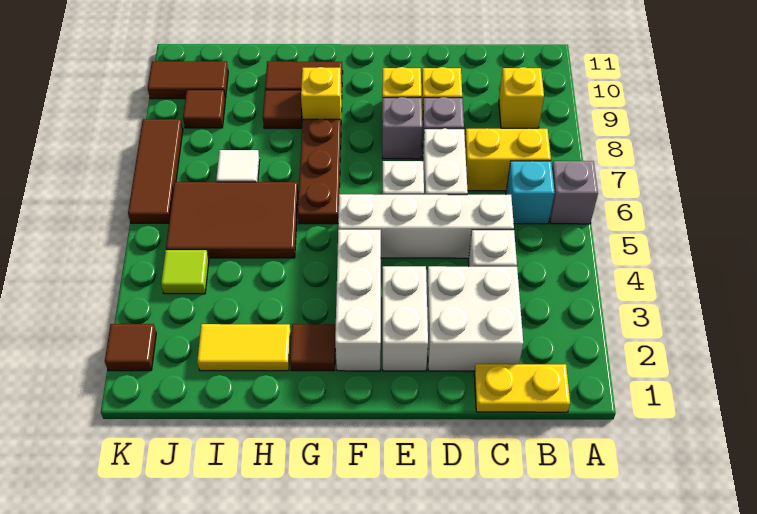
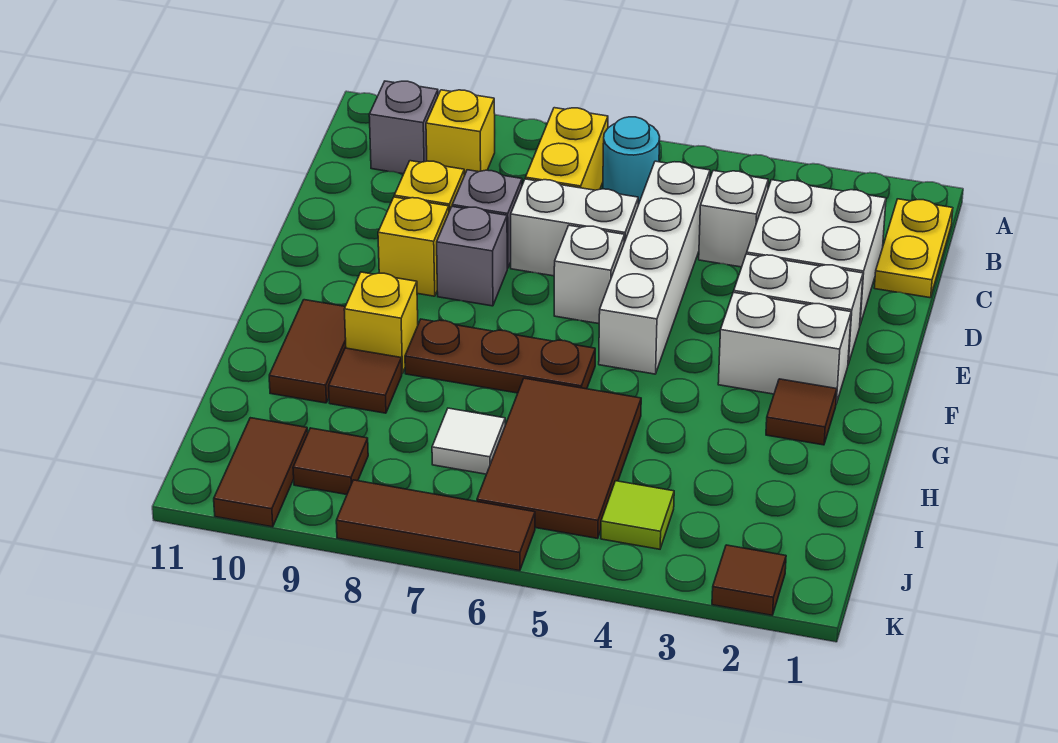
grey brick A6 level 1 -> grey brick B10 level 1
cyan brick B6 level 1 -> cyan round brick B6 level 1
white brick F2:F4 level 1 -> white brick F2:F3 level 1
yellow tile H2:I2 level 1 -> none

